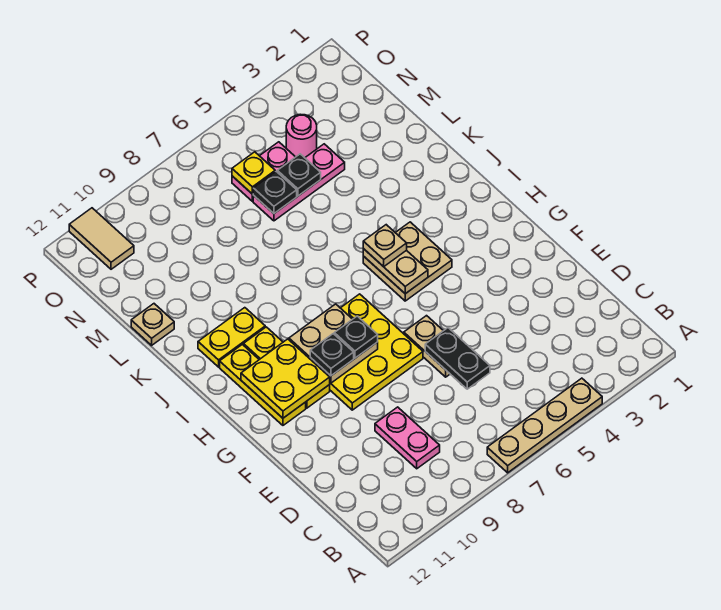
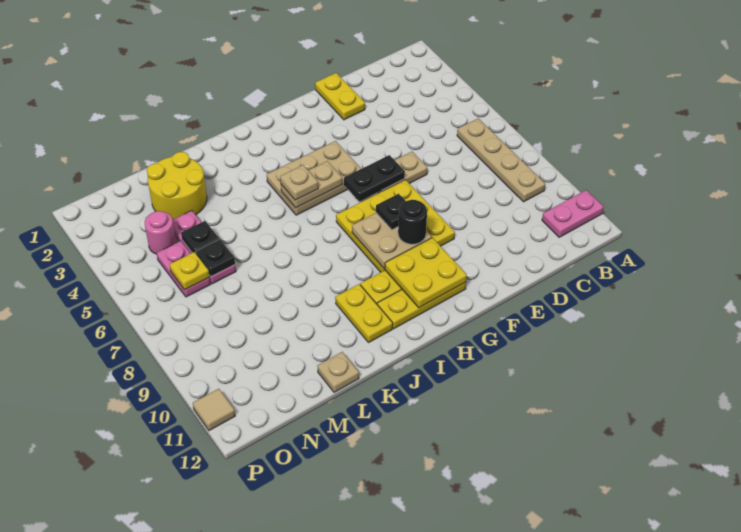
tan plate A4:A7 level 1 -> tan plate B6:B9 level 1
pink plate C9:D9 level 1 -> pink plate A11:B11 level 1
black plate D6:E6 level 2 -> black plate F6:G6 level 2
none -> yellow plate E1:E2 level 1
black plate G9 level 3 -> black round brick G9 level 3
tan plate H4:I5 level 1 -> tan plate G4:I5 level 1
none -> yellow round brick L2:M3 level 1
tan tile O11:P11 level 1 -> tan tile P11 level 1

